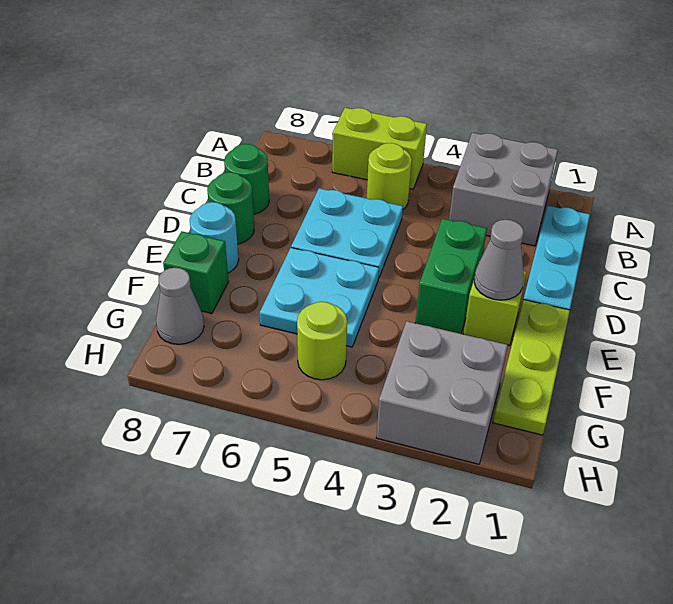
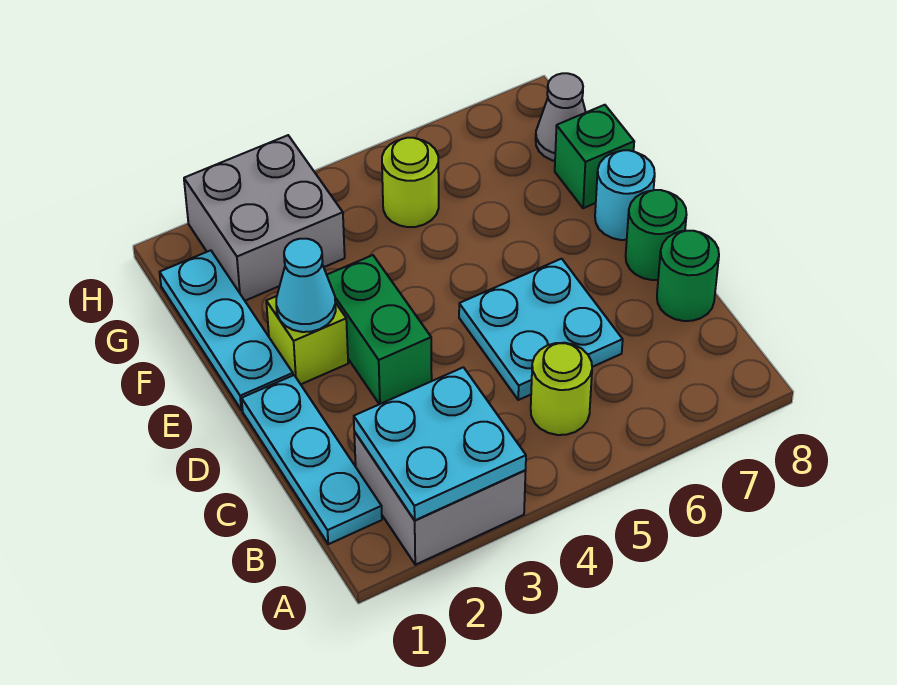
lime brick A5:A6 level 1 -> none
lime plate E1:G1 level 1 -> cyan plate E1:G1 level 1
grey cone E2 level 2 -> cyan cone E2 level 2
cyan plate E5:F6 level 1 -> cyan plate A2:B3 level 2

